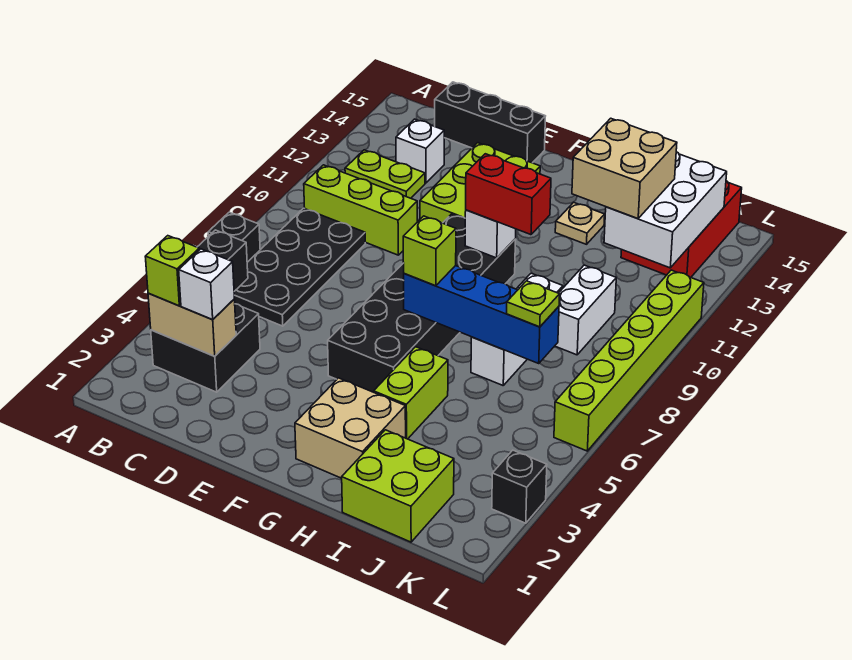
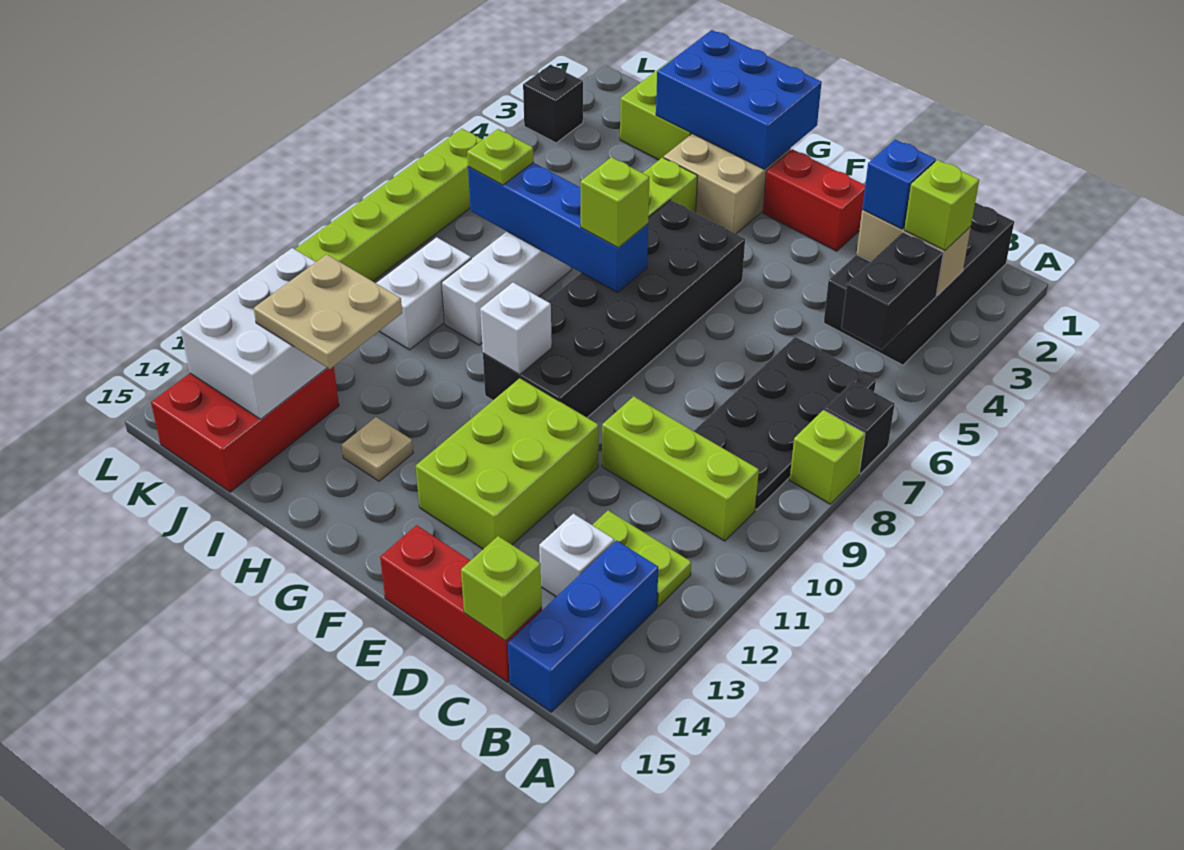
none -> lime brick A8 level 1
black brick B3:C4 level 1 -> black brick B1:C4 level 1
none -> blue brick B13:B15 level 1
white brick C3 level 3 -> blue brick C3 level 3
black brick C15:E15 level 1 -> red brick C15:E15 level 1
none -> lime brick C15 level 2
none -> blue brick G1:I2 level 2
red brick G10:H10 level 3 -> red brick E2:F2 level 1
tan brick I12:J13 level 3 -> tan plate I12:J13 level 3

